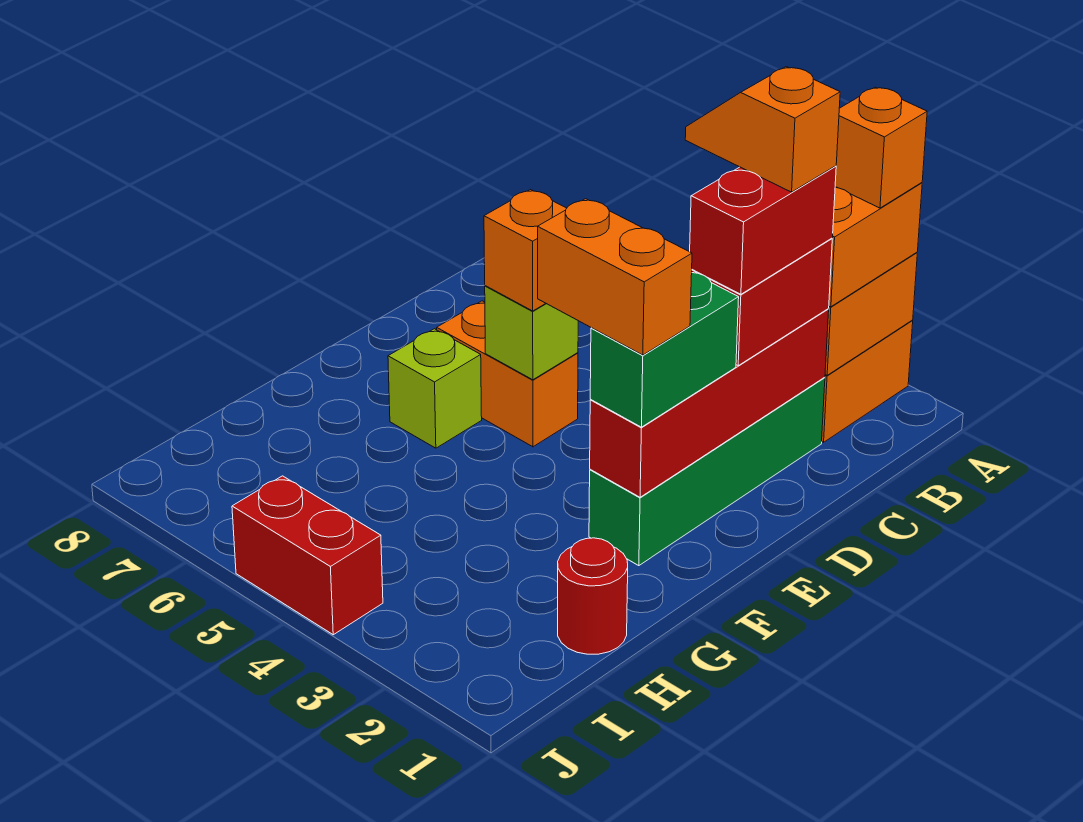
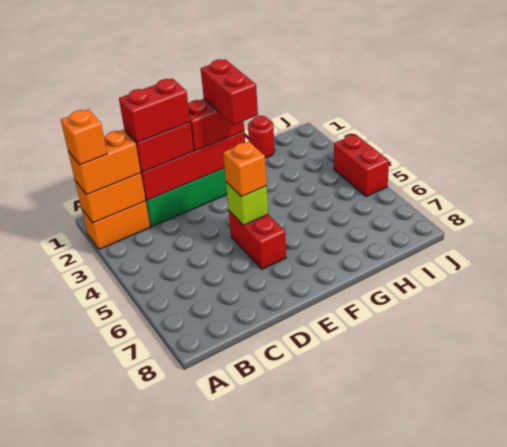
orange slope C2:C3 level 5 top 2 -> none
green brick E2:F2 level 3 -> red brick E2:F2 level 3
orange brick E5:E6 level 1 -> red brick E5:E6 level 1
orange brick F2:F3 level 4 -> red brick F2:F3 level 4
lime brick F6 level 1 -> none

